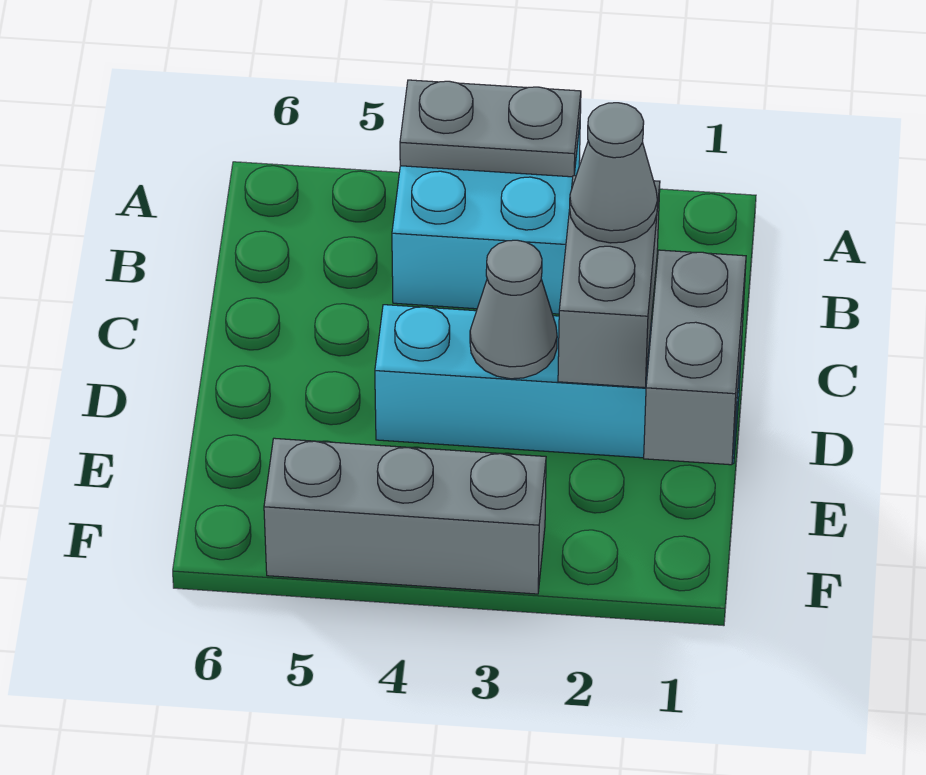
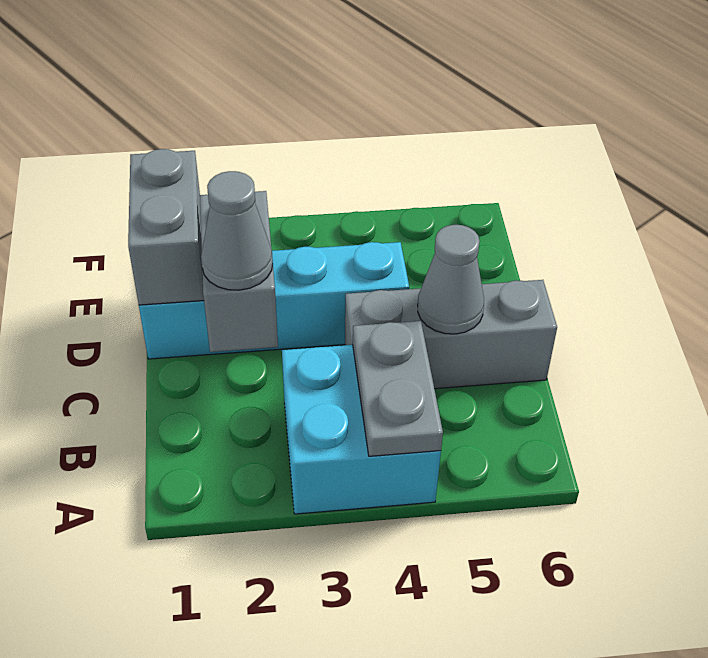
grey plate A3:A4 level 2 -> grey plate A4:B4 level 2
grey cone D3 level 2 -> grey cone C5 level 2
grey brick F3:F5 level 1 -> grey brick C4:C6 level 1

